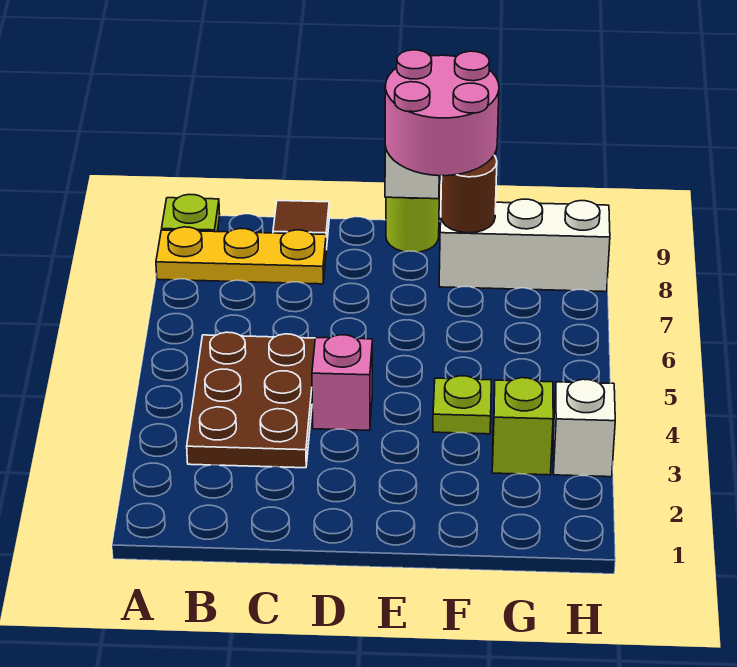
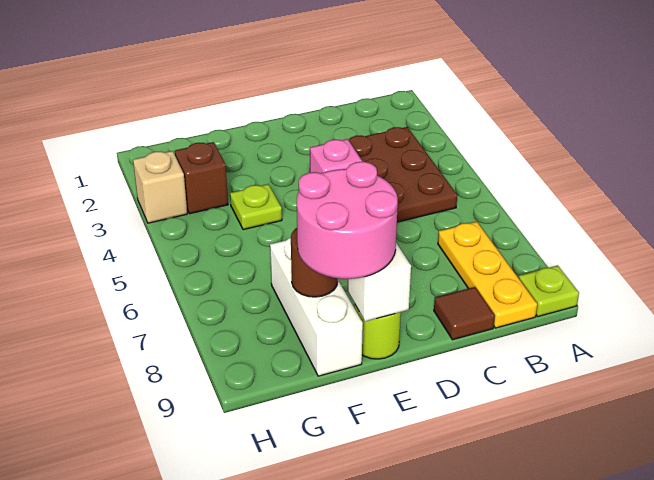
yellow plate A8:C8 level 1 -> yellow plate B7:B9 level 1
white brick F8:H8 level 1 -> white brick F7:F9 level 1
lime brick G3 level 1 -> brown brick G3 level 1
white brick H3 level 1 -> tan brick H3 level 1

